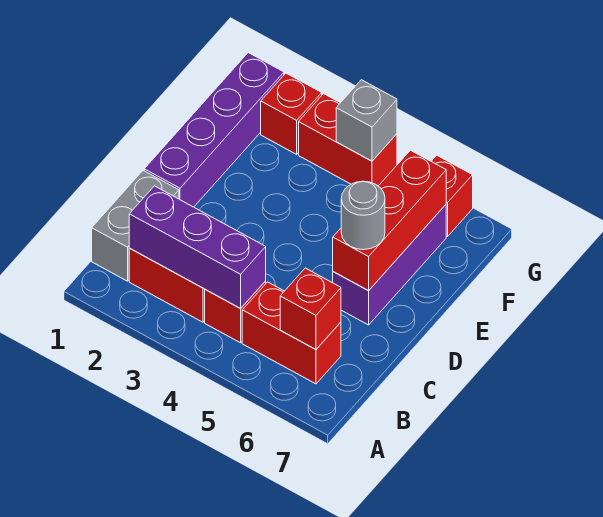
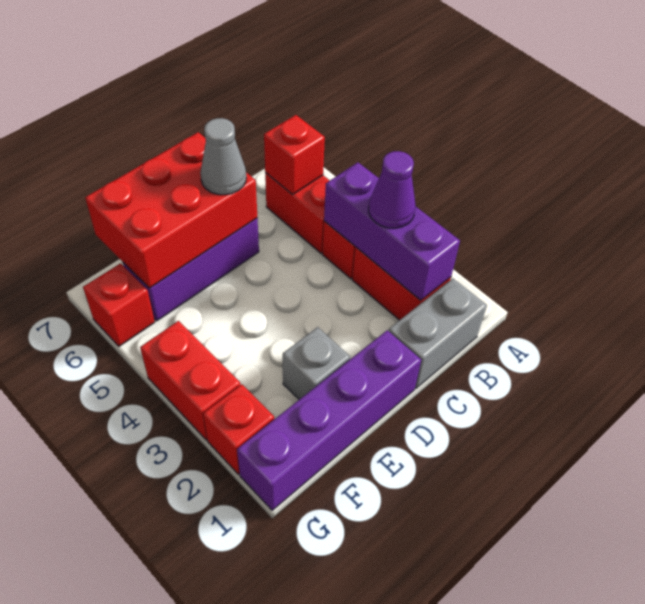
none -> purple cone B3 level 3
red brick D6:F6 level 2 -> red brick D6:F7 level 2
grey round brick D6 level 3 -> grey cone D6 level 3
grey brick G4 level 2 -> grey brick E2 level 1

